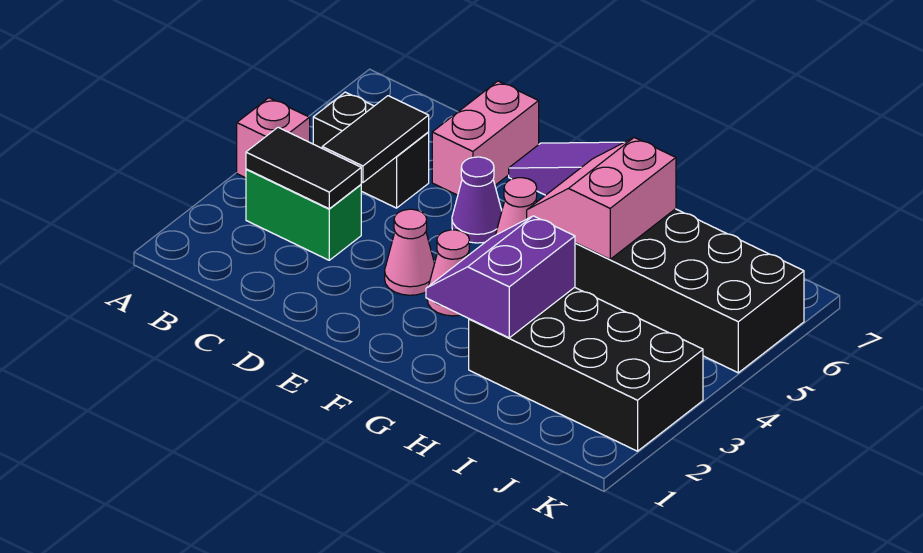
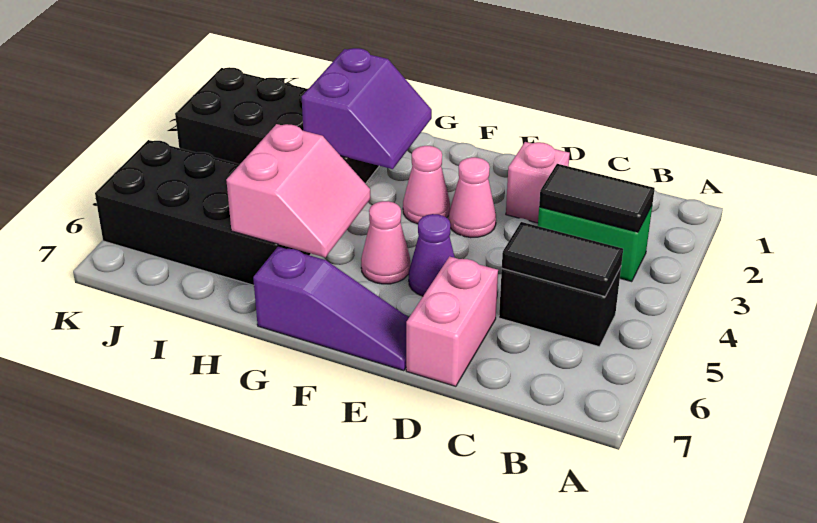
pink brick A4 level 1 -> pink brick D2 level 1
black tile C4:C5 level 2 -> black tile B5:C5 level 2

